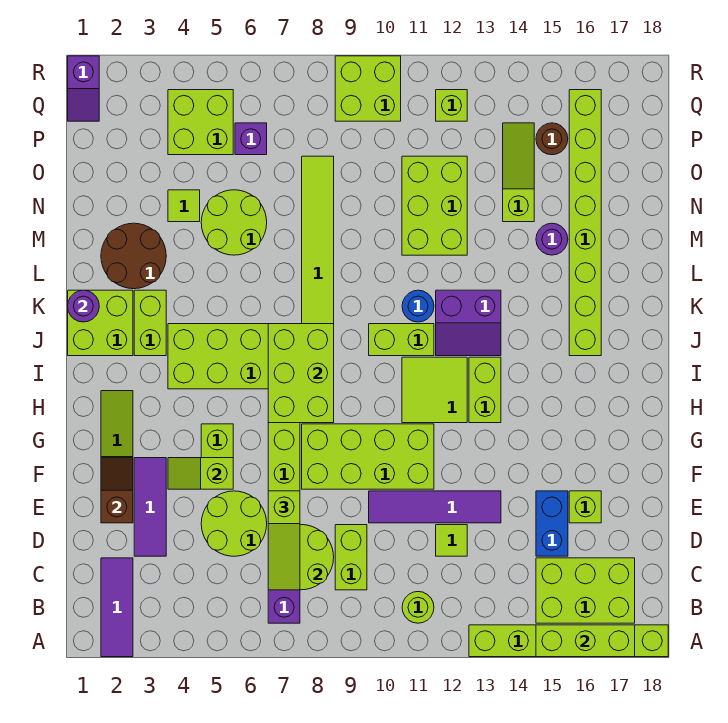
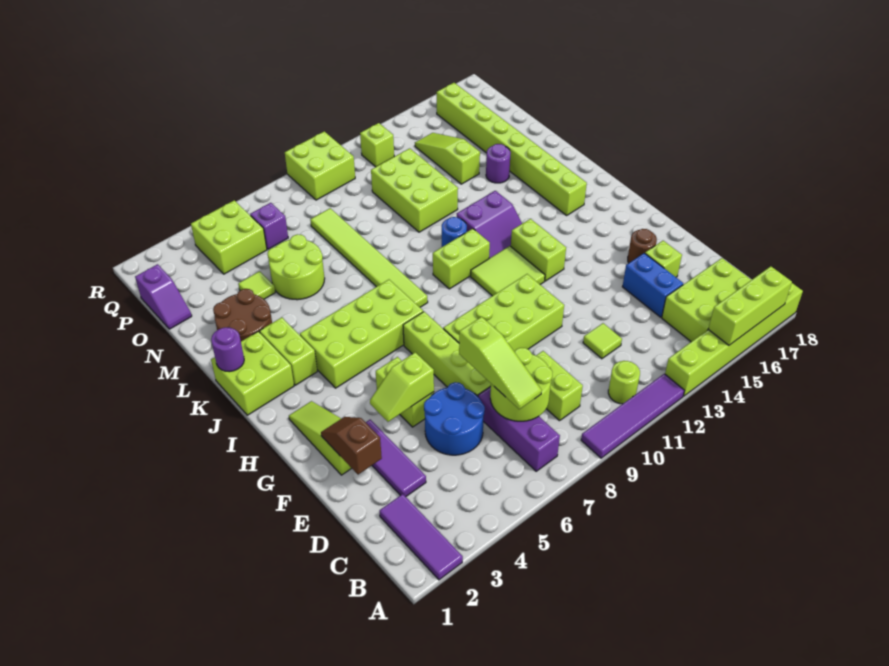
lime round brick D5:E6 level 1 -> blue round brick D5:E6 level 1
purple tile E10:E13 level 1 -> purple tile A9:A12 level 1
lime brick H7:J8 level 2 -> none
brown round brick P15 level 1 -> brown round brick F16 level 1
purple slope Q1:R1 level 1 top R -> purple slope O1:P1 level 1 top P

